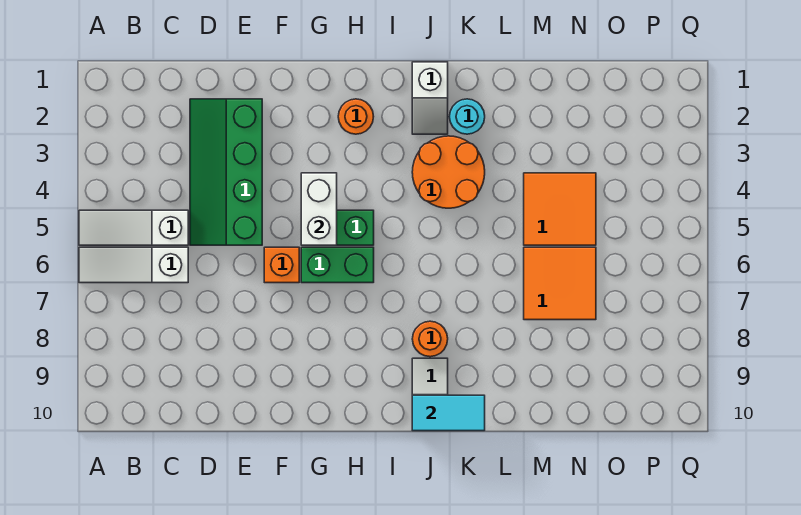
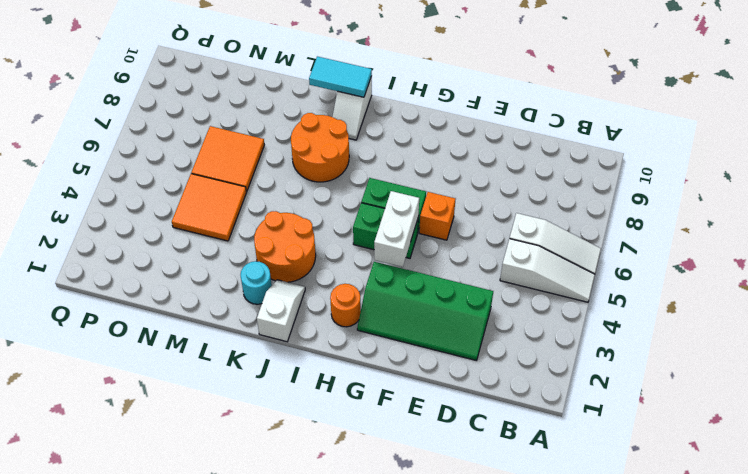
green slope D2:E5 level 1 top E -> green slope D2:G3 level 1 top 3
orange round brick J8 level 1 -> orange round brick J7:K8 level 1

